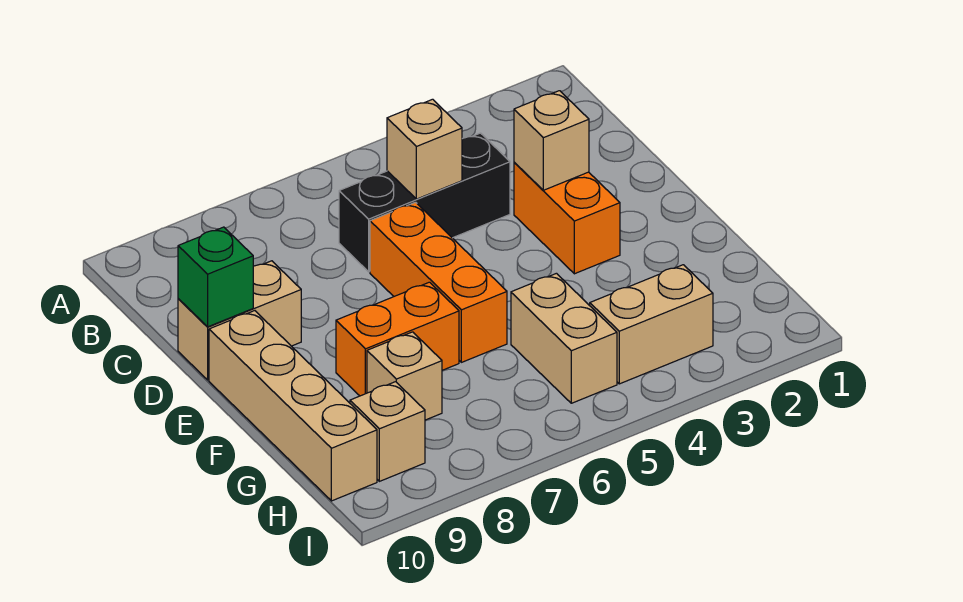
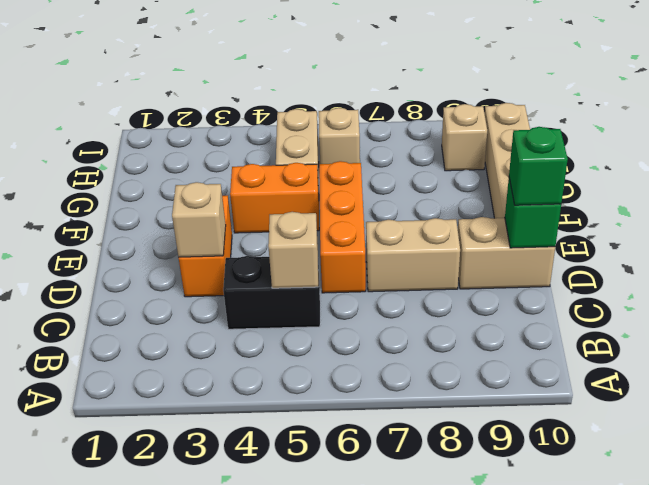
black brick C4:C6 level 1 -> black brick C4:C5 level 1
none -> green brick D10 level 3
orange brick F7:F8 level 1 -> orange brick F4:F5 level 1
tan brick G8 level 1 -> tan brick H6 level 1
tan brick H3:H4 level 1 -> tan brick D7:D8 level 1

